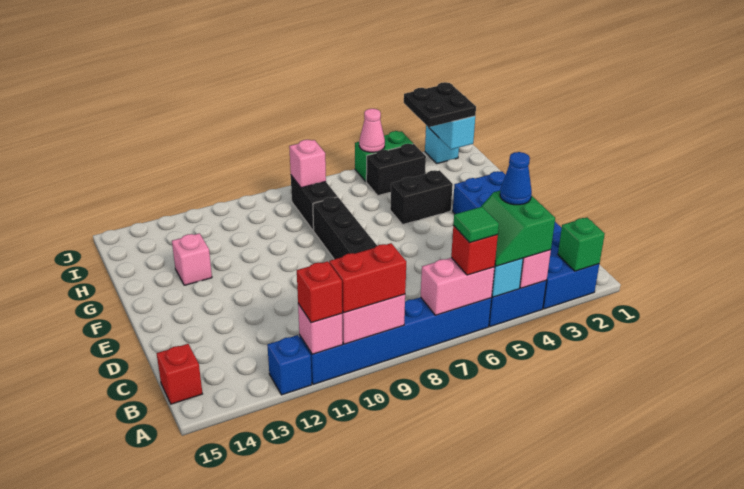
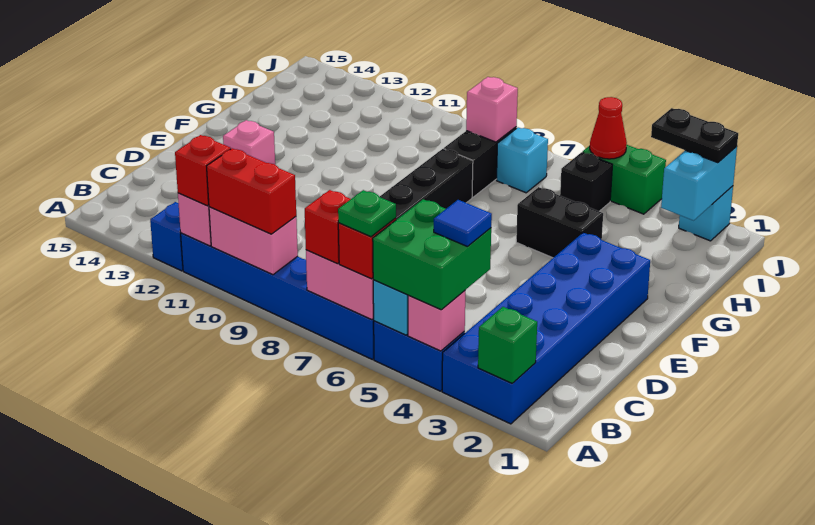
green slope A4:B5 level 3 top 4 -> green brick A4:B5 level 3
green tile A6 level 4 -> green plate A6 level 4
blue cone B4 level 4 -> blue tile B4 level 4
red brick B15 level 1 -> red brick A7 level 3
pink brick G13 level 1 -> pink brick E13 level 1
black plate I2:J3 level 3 -> black plate J2:J3 level 3
black brick I4:I5 level 1 -> black brick I5 level 1
none -> cyan brick I7 level 1
pink cone J5 level 2 -> red cone J5 level 2

